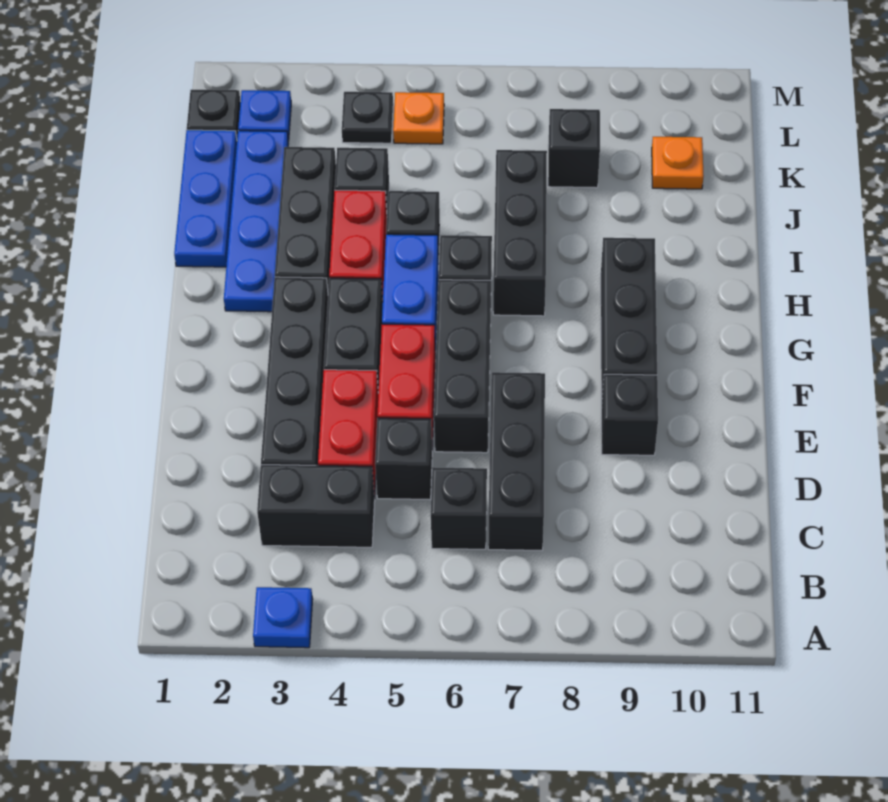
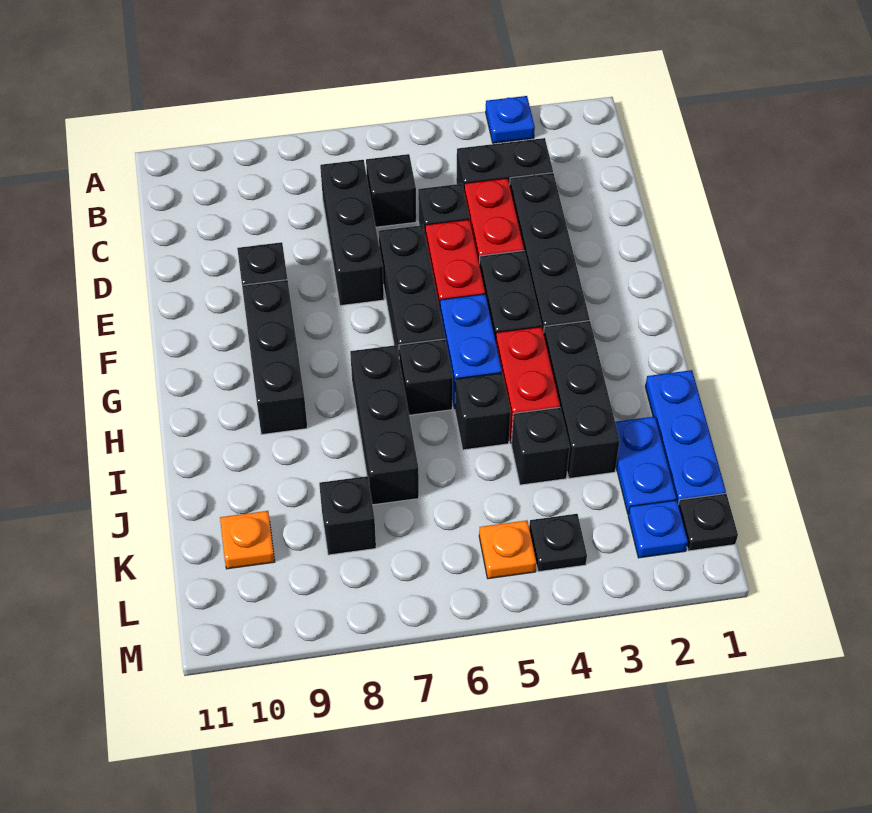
blue plate H2:K2 level 1 -> blue plate J2:K2 level 1

